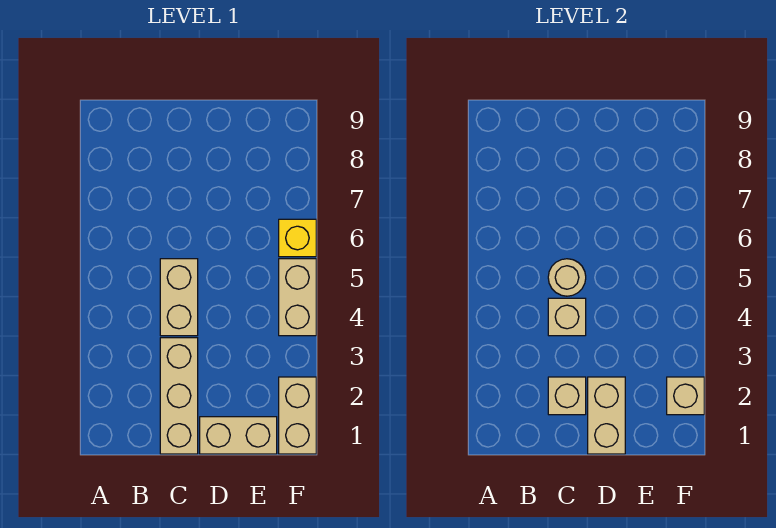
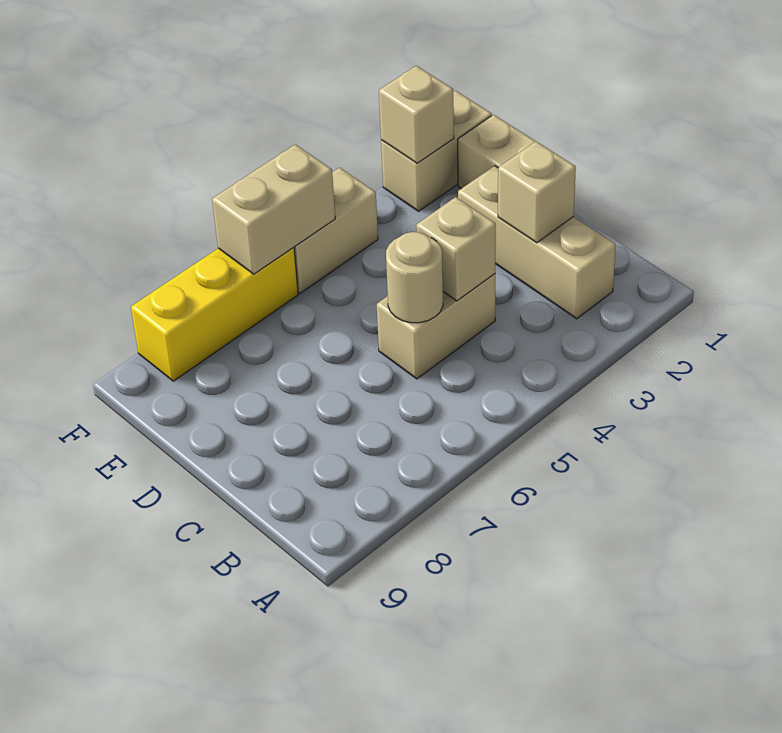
tan brick C1:C3 level 1 -> tan brick B2:D2 level 1
tan brick D1:D2 level 2 -> tan brick F5:F6 level 2
yellow brick F6 level 1 -> yellow brick F6:F8 level 1

